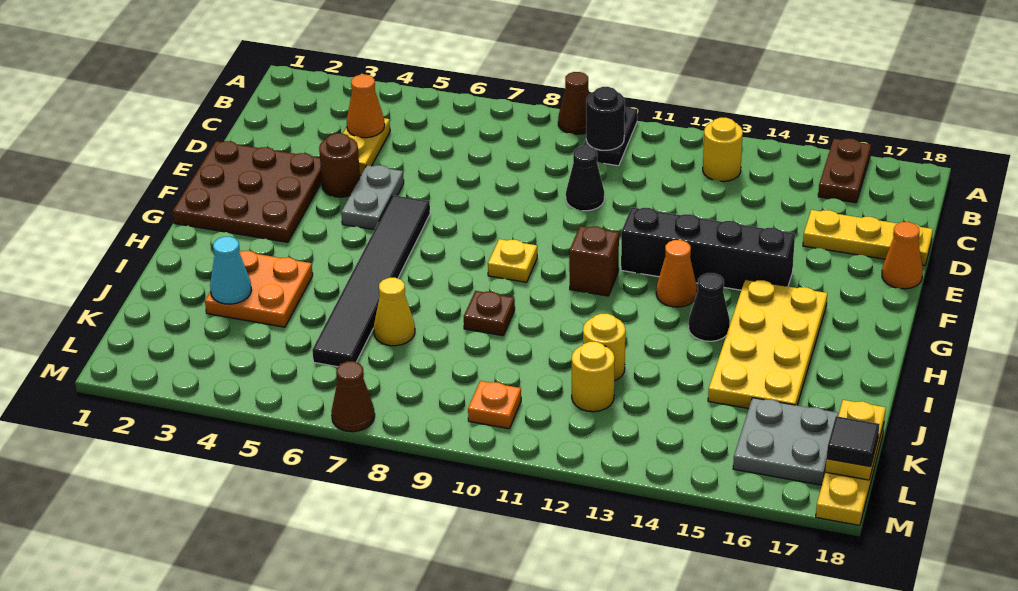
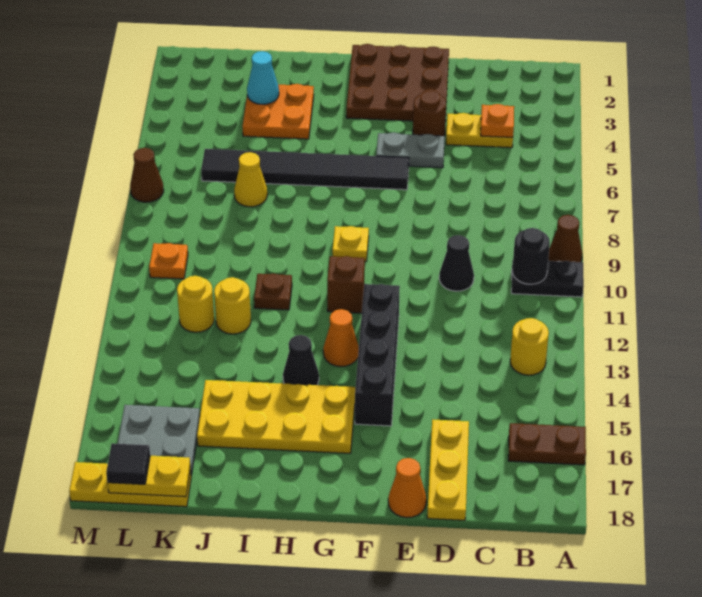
orange cone C4 level 2 -> orange plate C4 level 2
brown plate I9 level 1 -> brown plate I11 level 1

